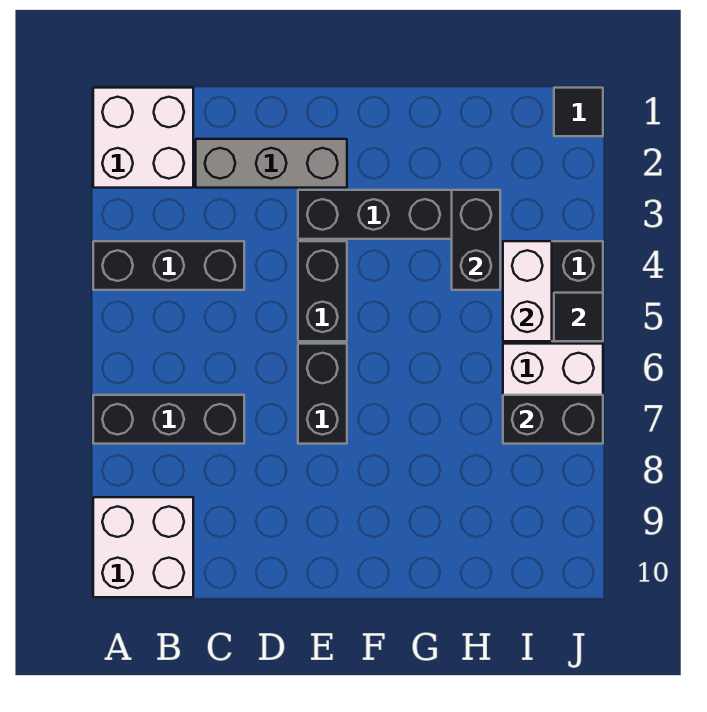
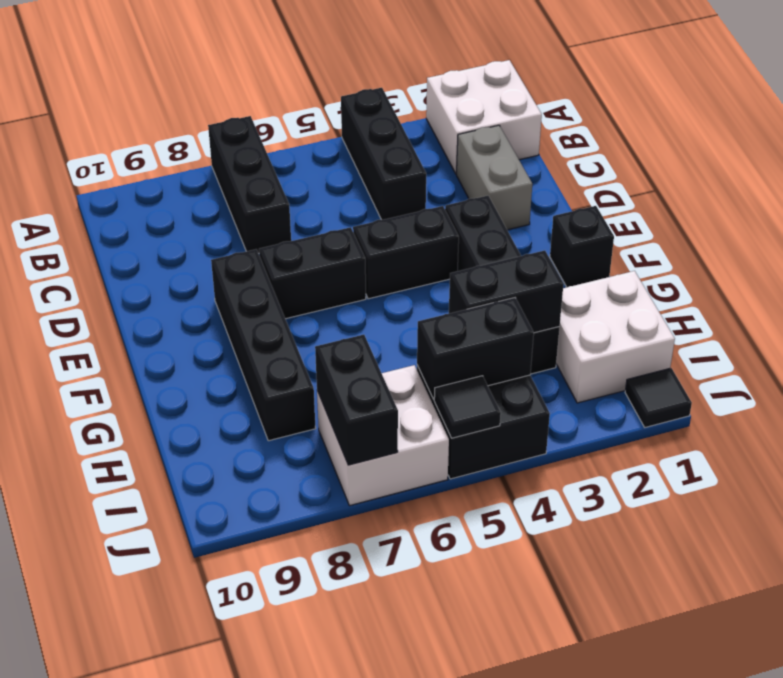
white brick A9:B10 level 1 -> white brick H1:I2 level 1
grey brick C2:E2 level 1 -> grey brick C2:D2 level 1
none -> black brick E8:H8 level 1
none -> black brick F1 level 1
white brick I4:I5 level 2 -> black brick I4:I5 level 2

